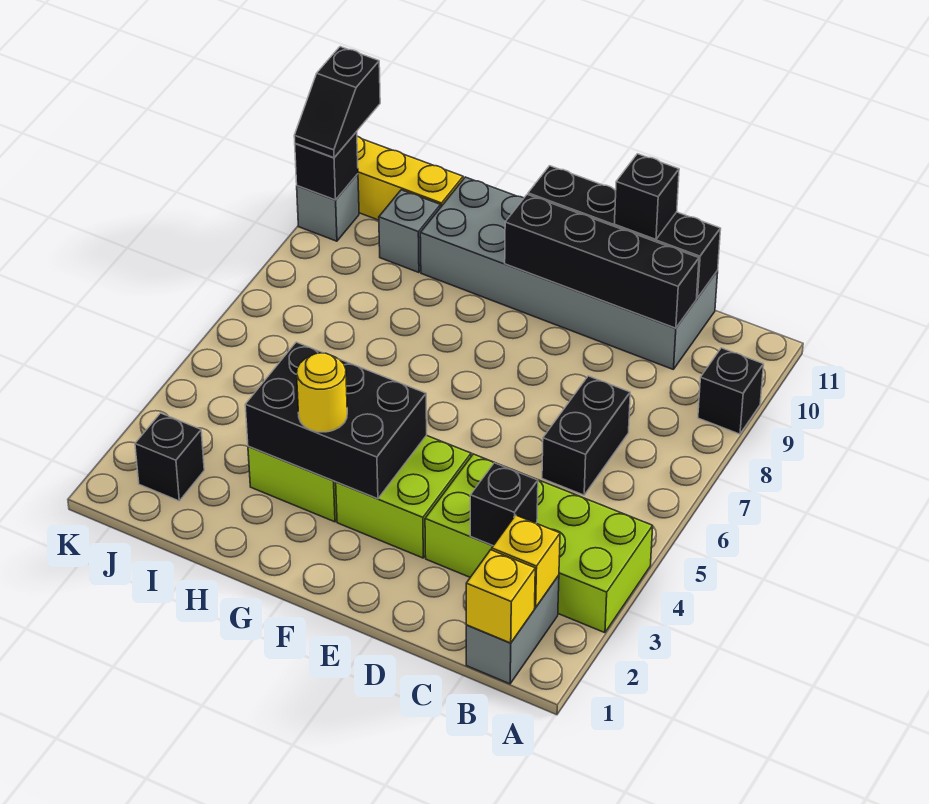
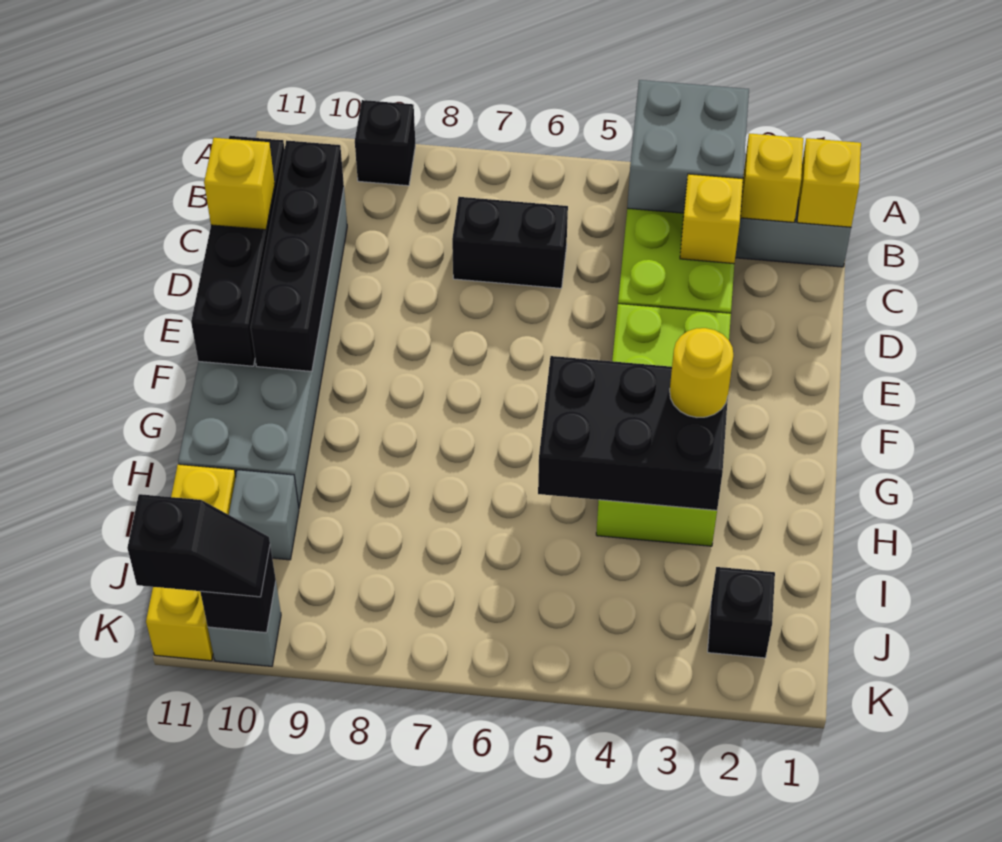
none -> grey brick A3:B4 level 2
black brick C3 level 2 -> yellow brick C3 level 2
black brick D11 level 3 -> yellow brick D11 level 3
black brick F3:H4 level 2 -> black brick G3:H5 level 2

